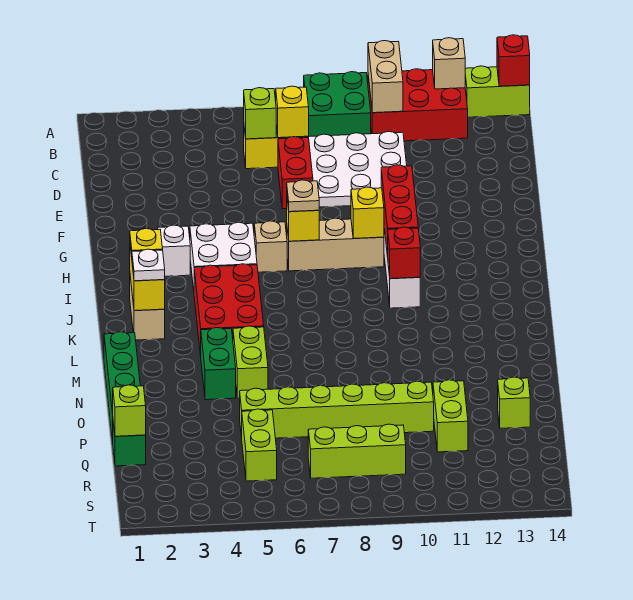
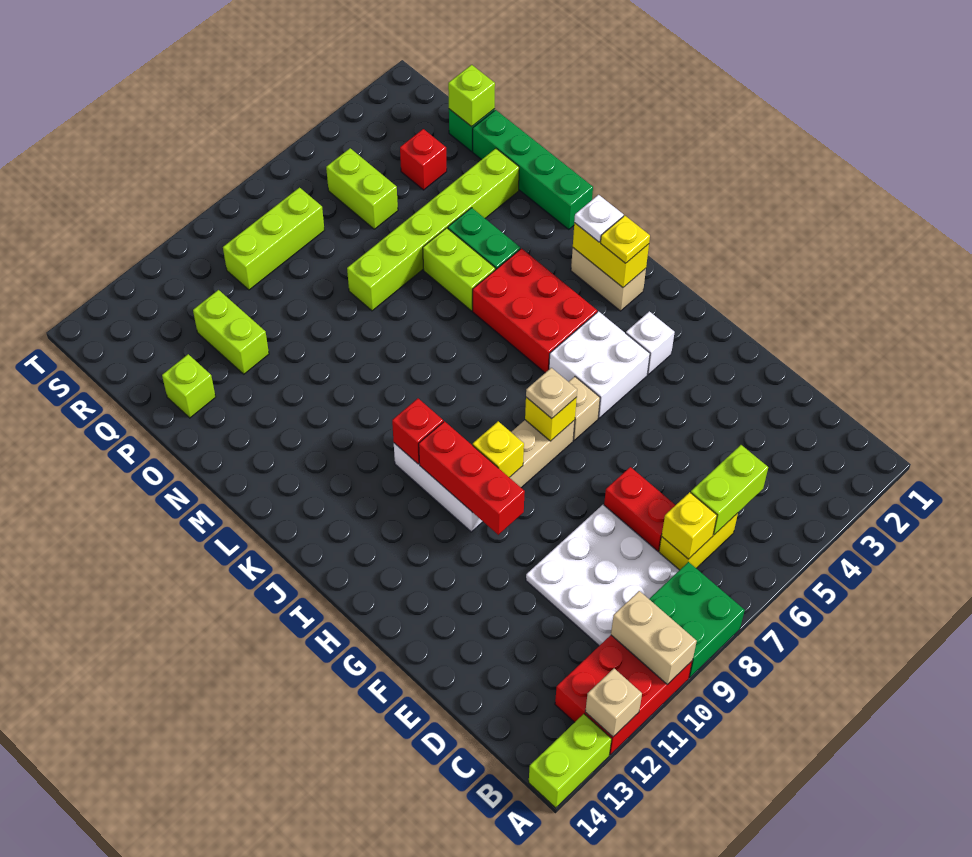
red brick A14 level 2 -> red brick Q3 level 1
lime brick C6 level 2 -> lime brick C5:C6 level 2
lime brick P5:P10 level 1 -> lime brick O2:O7 level 1

